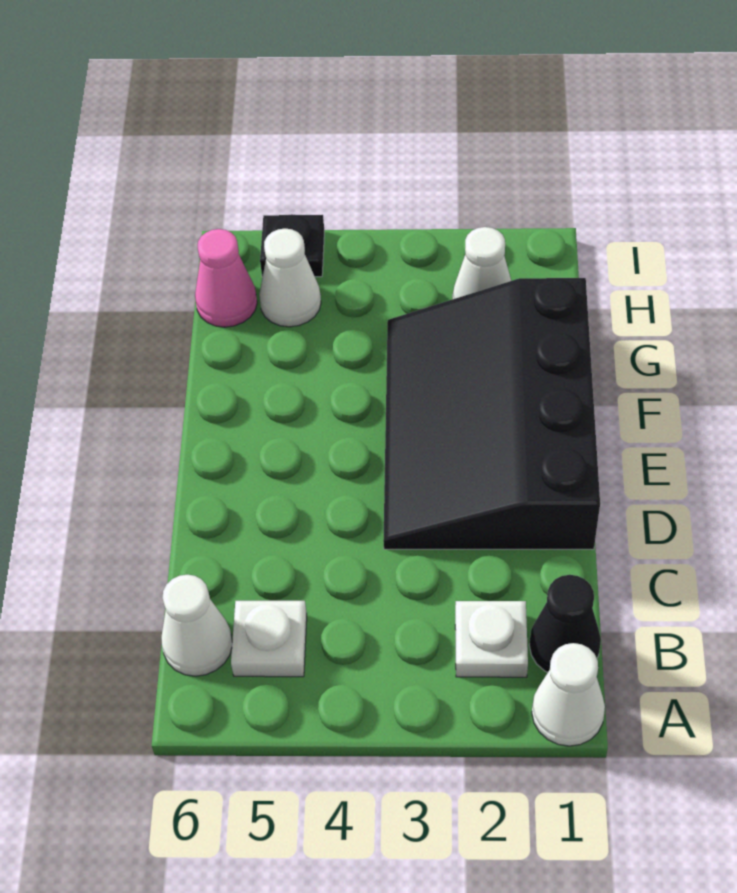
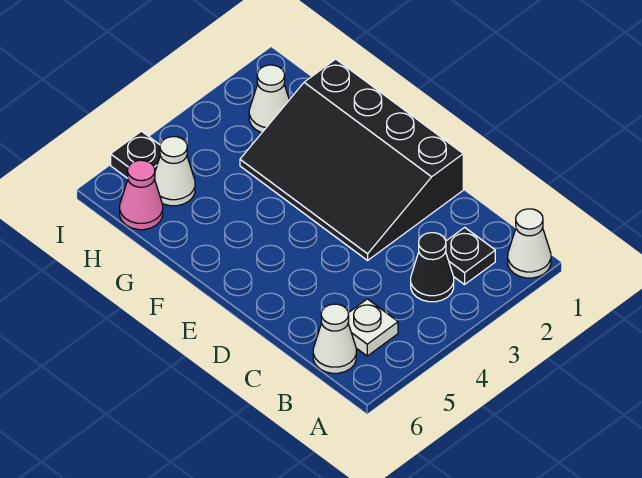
black cone B1 level 1 -> black cone B3 level 1
white plate B2 level 1 -> black plate B2 level 1

